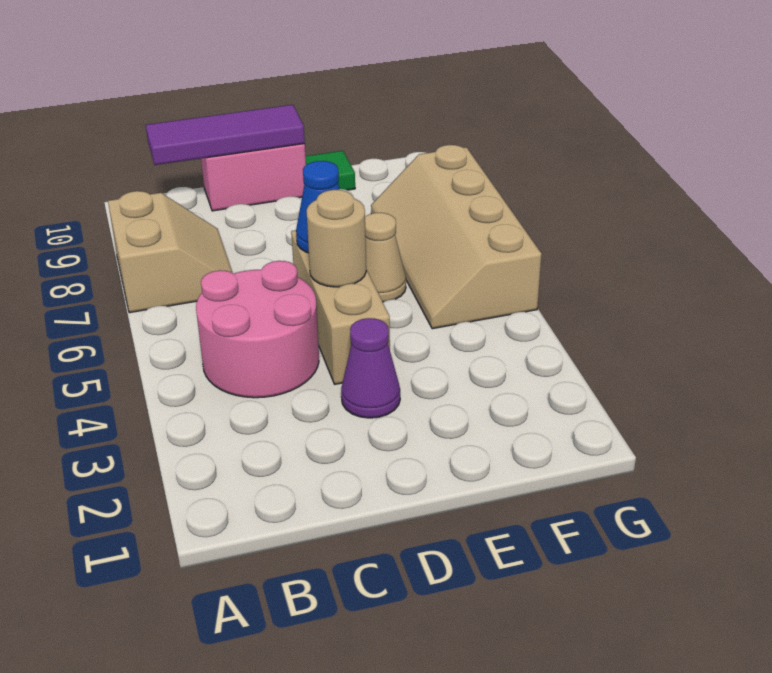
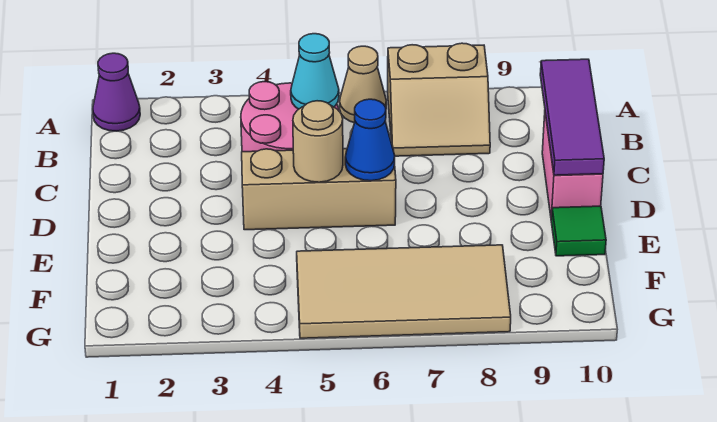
none -> cyan cone B5 level 2
purple cone D3 level 1 -> purple cone A1 level 1
tan cone E6 level 1 -> tan cone A6 level 1
tan slope F5:G8 level 1 top G -> tan tile F5:G8 level 1

